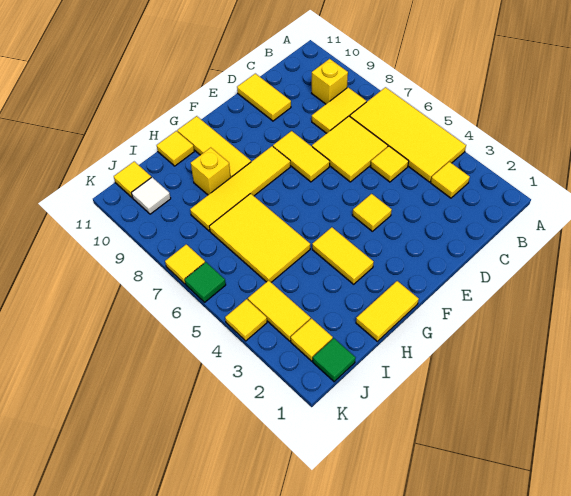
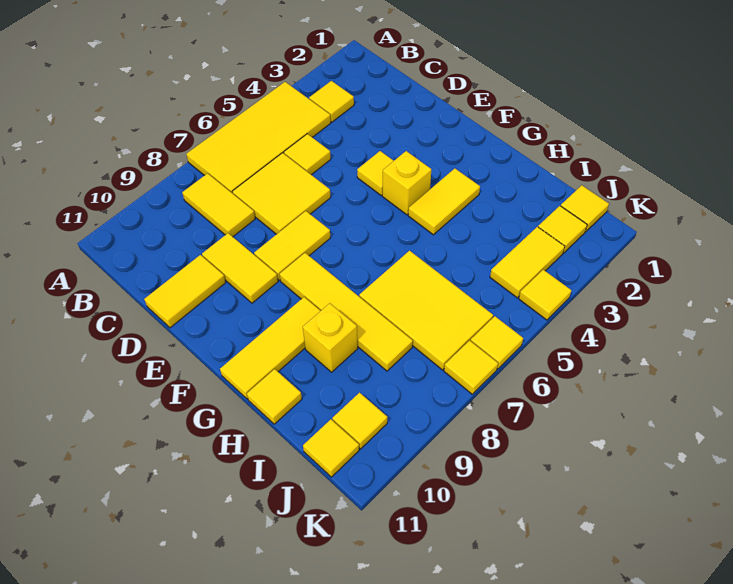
yellow brick B9 level 1 -> yellow brick F4 level 1
yellow tile G1:H1 level 1 -> yellow tile D9:E9 level 1
yellow tile H5:I7 level 1 -> yellow tile H6:J7 level 1
green tile J1 level 1 -> yellow tile J1 level 1
white tile J10 level 1 -> yellow tile J10 level 1
green tile K6 level 1 -> yellow tile K6 level 1

